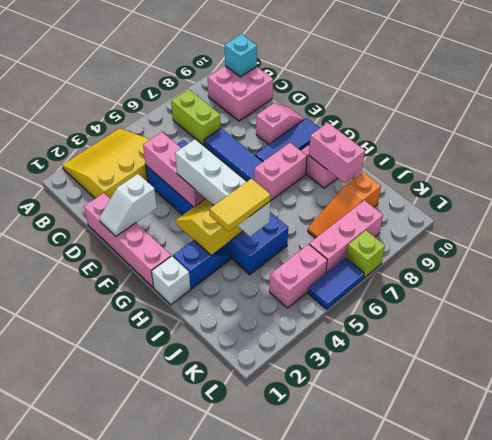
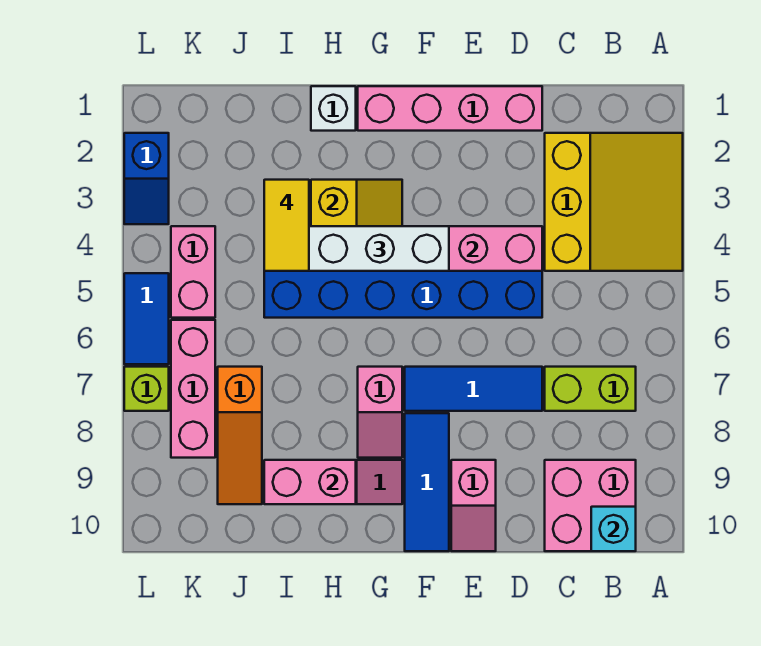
white slope E1:E2 level 2 top 2 -> none
pink brick G7:G8 level 1 -> pink slope G7:G8 level 1 top 7
blue slope H2:H3 level 1 top 2 -> blue slope L2:L3 level 1 top 2
orange slope J7:J9 level 1 top 9 -> orange slope J7:J9 level 1 top 7

